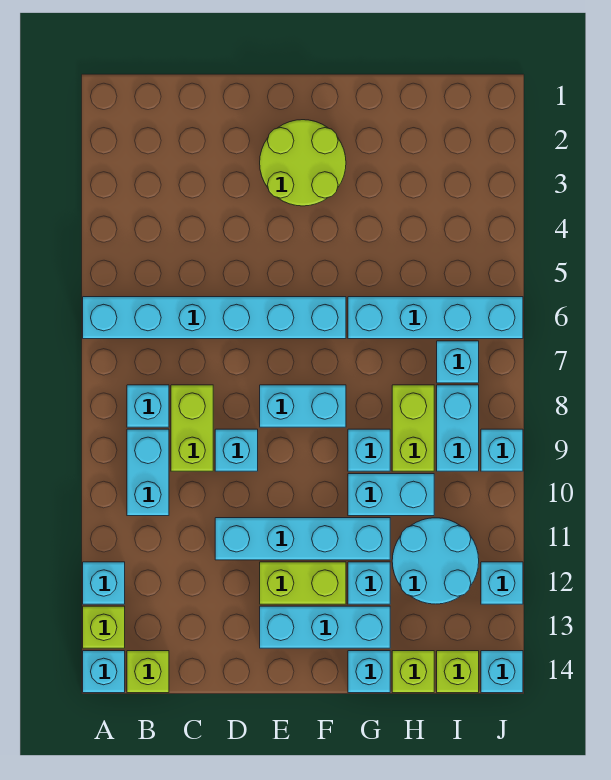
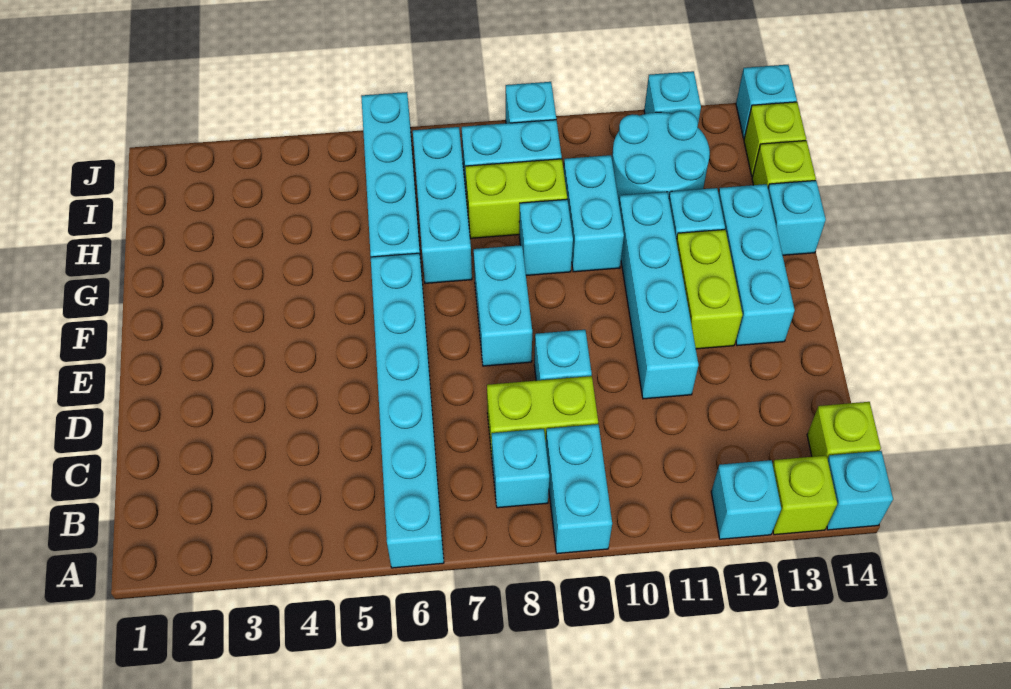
cyan brick B9:B10 level 1 -> cyan brick A9:B9 level 1
lime round brick E2:F3 level 1 -> none
cyan brick I7 level 1 -> cyan brick G7:I7 level 1

